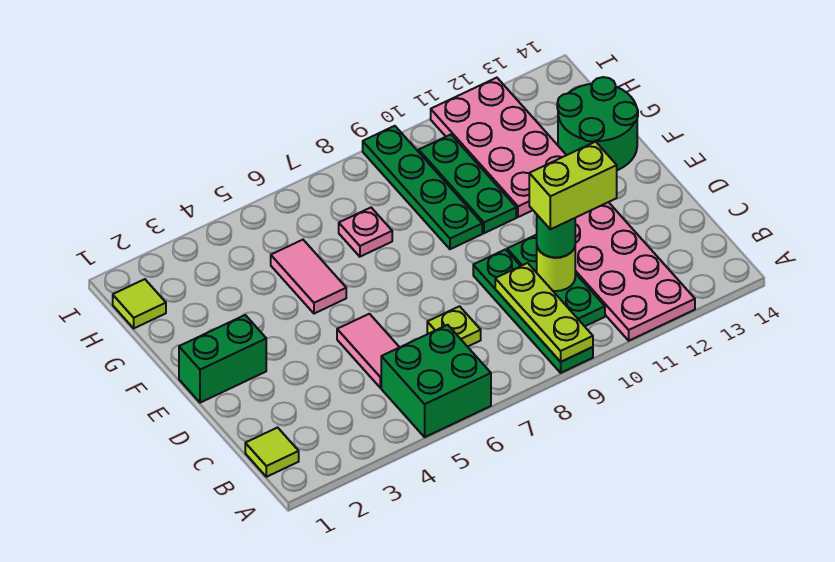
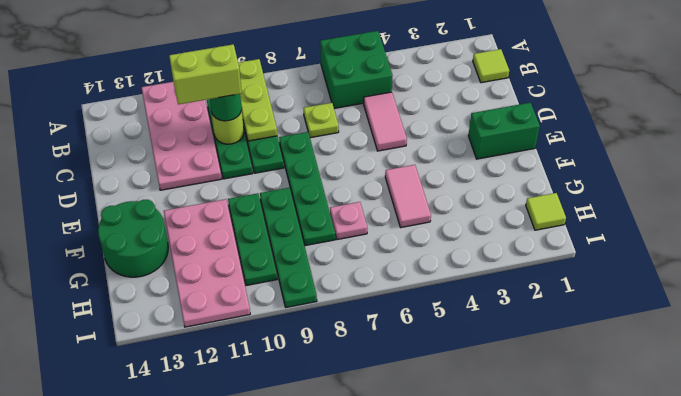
none -> green plate D8:G8 level 1

